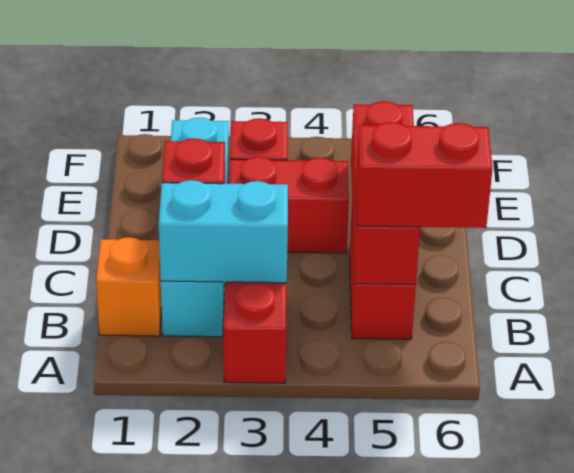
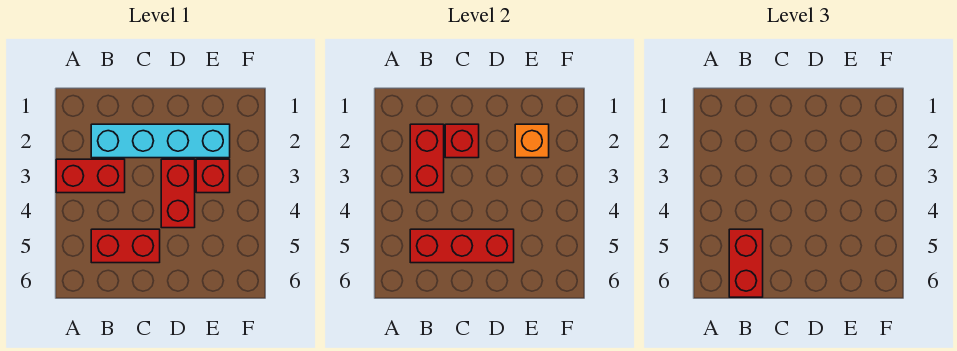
orange brick B1 level 1 -> orange brick E2 level 2
cyan brick B2:B3 level 2 -> red brick B2:B3 level 2

